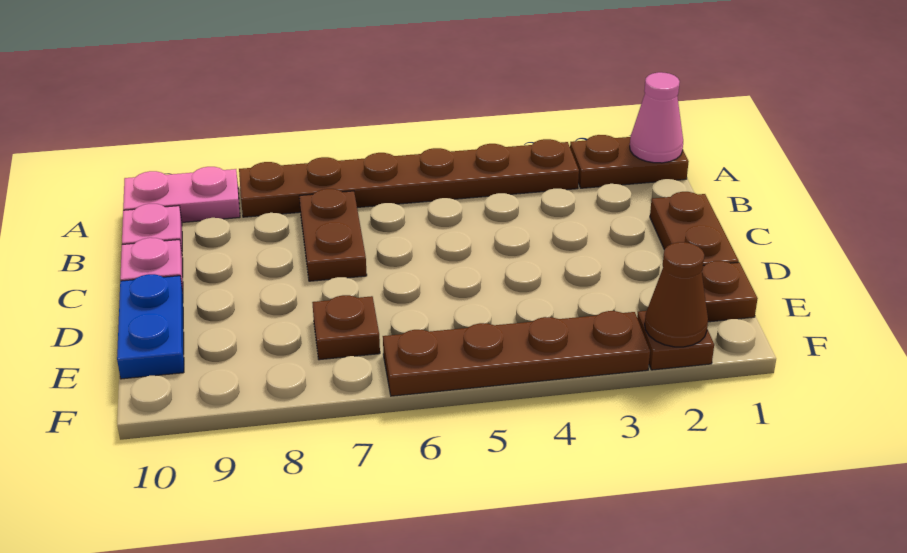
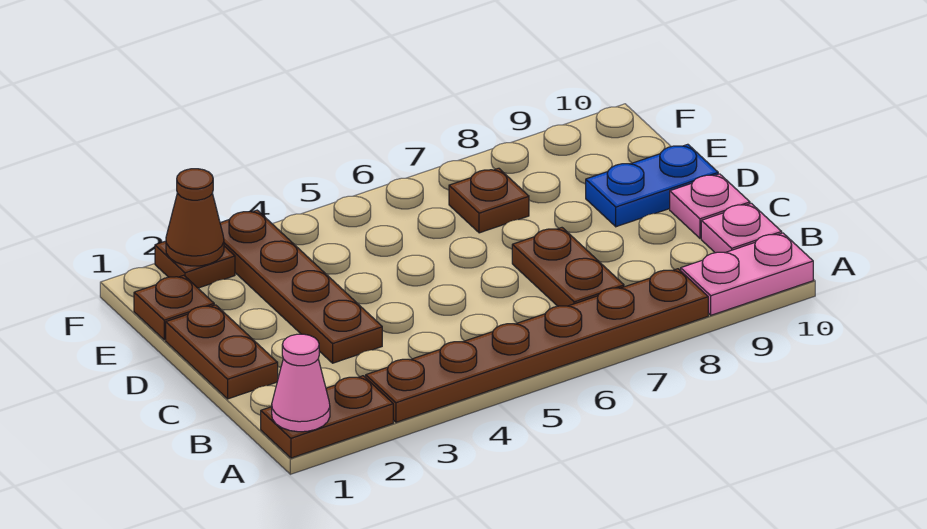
blue plate D10:E10 level 1 -> blue plate D9:D10 level 1
brown plate F3:F6 level 1 -> brown plate C3:F3 level 1

